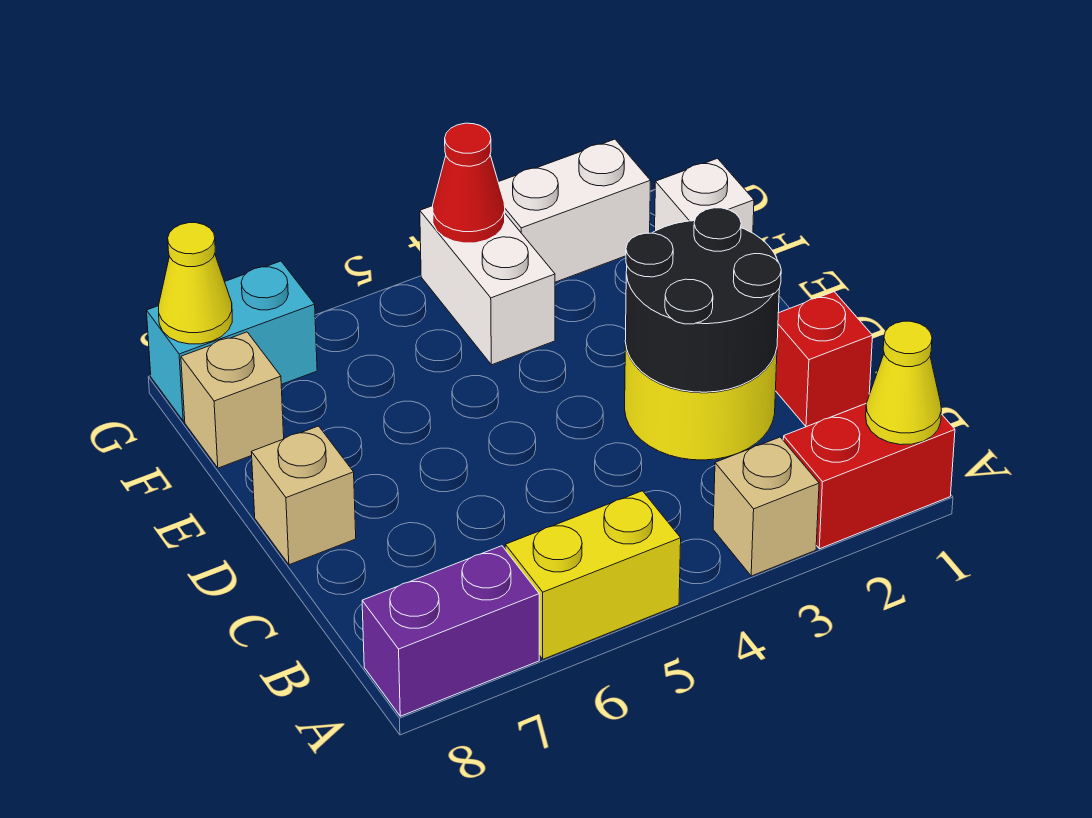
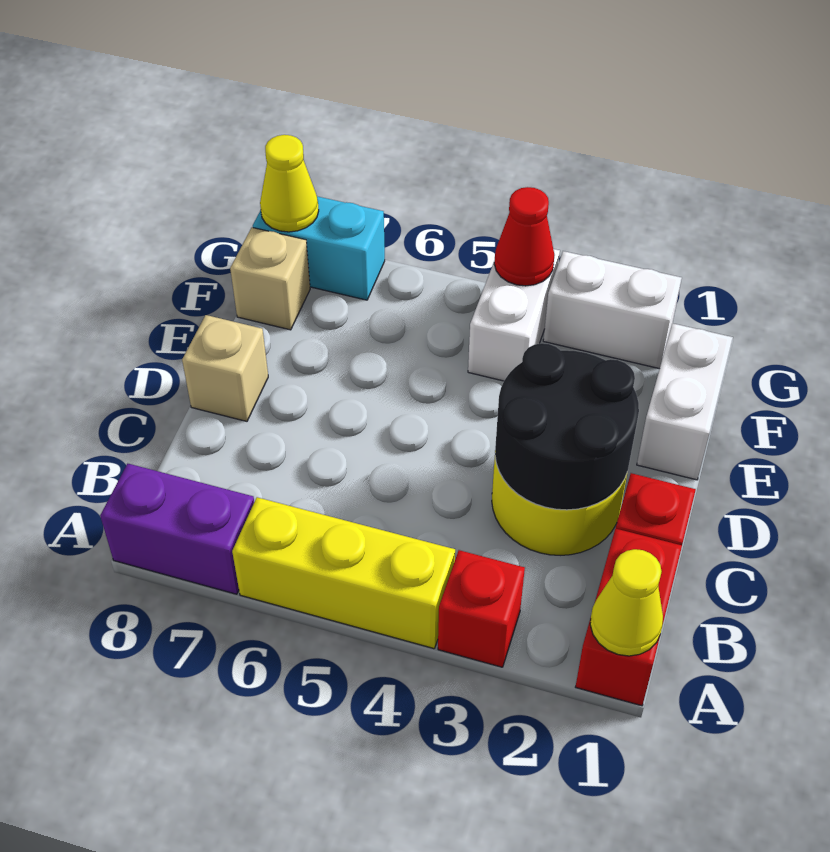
red brick A1:A2 level 1 -> red brick A1:B1 level 1
tan brick A3 level 1 -> red brick A3 level 1
yellow brick A5:A6 level 1 -> yellow brick A4:A6 level 1
white brick F1 level 1 -> white brick E1:F1 level 1

